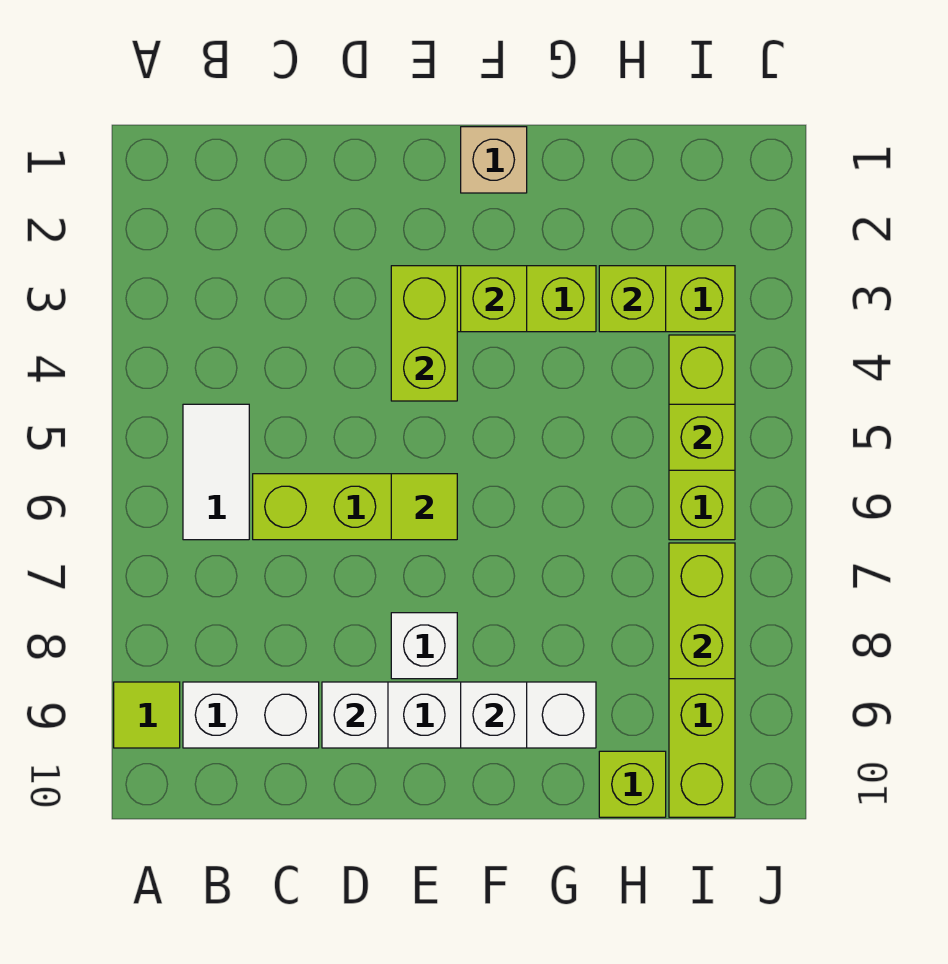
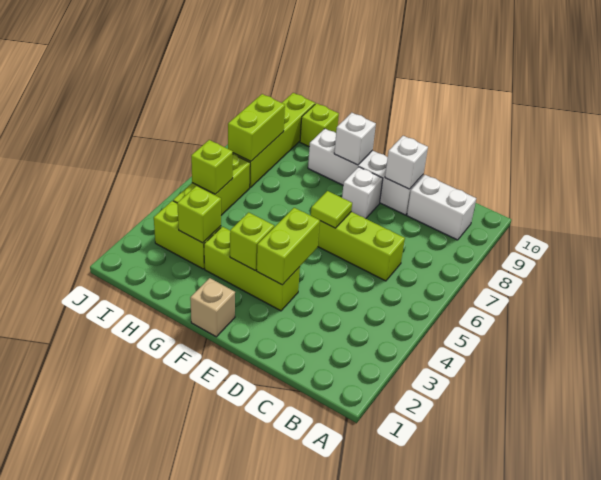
lime tile A9 level 1 -> none
white tile B5:B6 level 1 -> none

